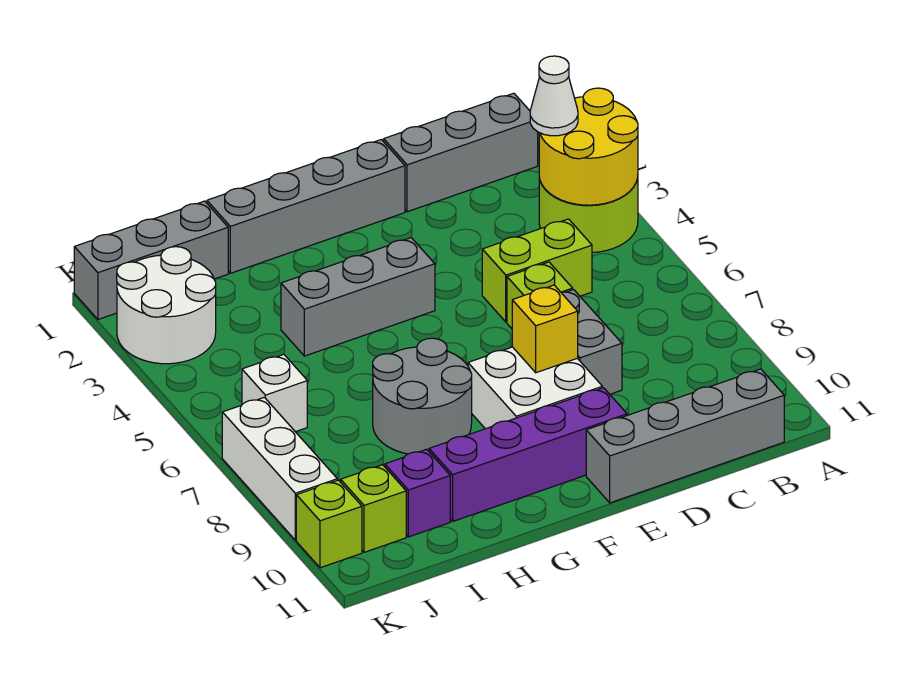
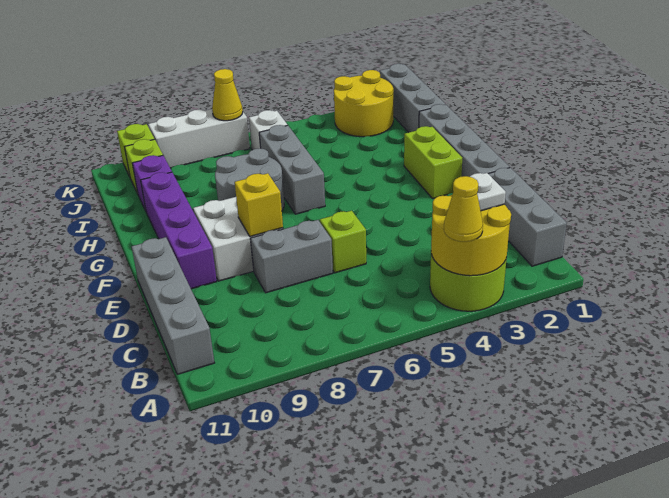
none -> yellow cone A4 level 3
white cone B3 level 3 -> white plate B3 level 3
lime brick C5:D5 level 1 -> lime brick F2:G2 level 1
grey brick F4:H4 level 1 -> grey brick G6:I6 level 1
white round brick J2:K3 level 1 -> yellow round brick J2:K3 level 1
none -> yellow cone K7 level 2

